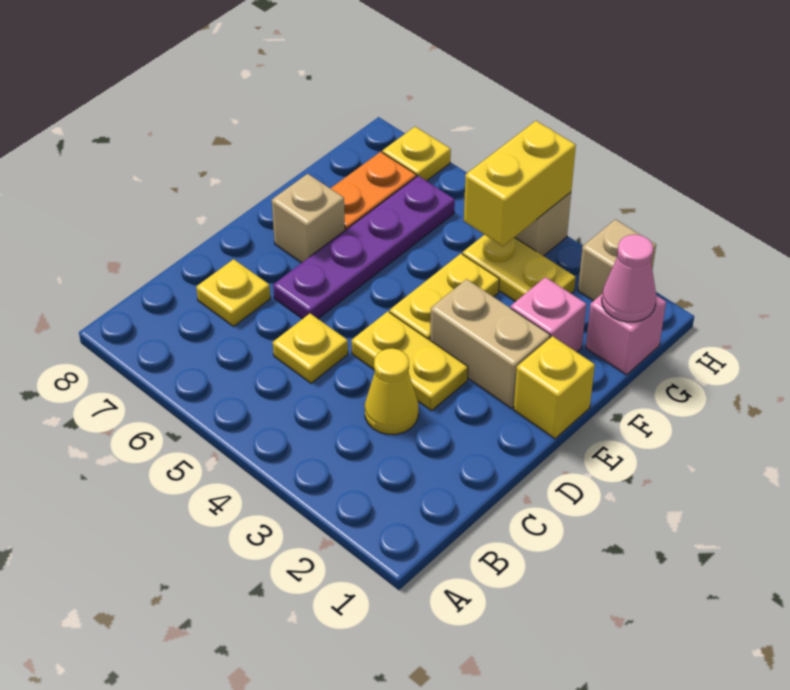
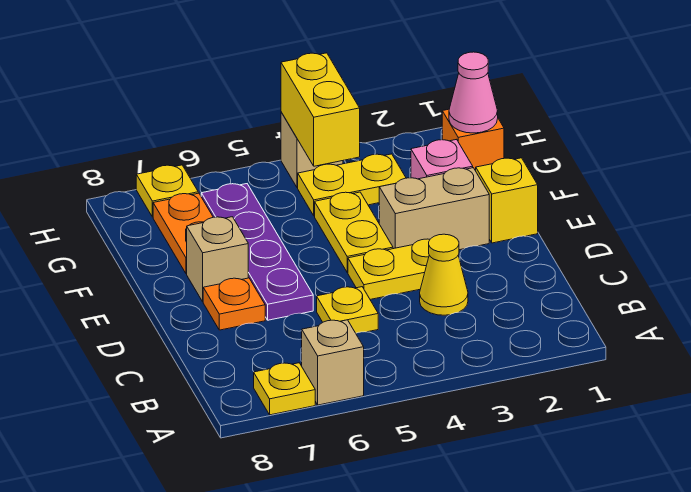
yellow plate C7 level 1 -> yellow plate A7 level 1
none -> orange plate D7 level 1
pink brick G1 level 1 -> orange brick G1 level 1
tan brick H2 level 1 -> tan brick A6 level 1

